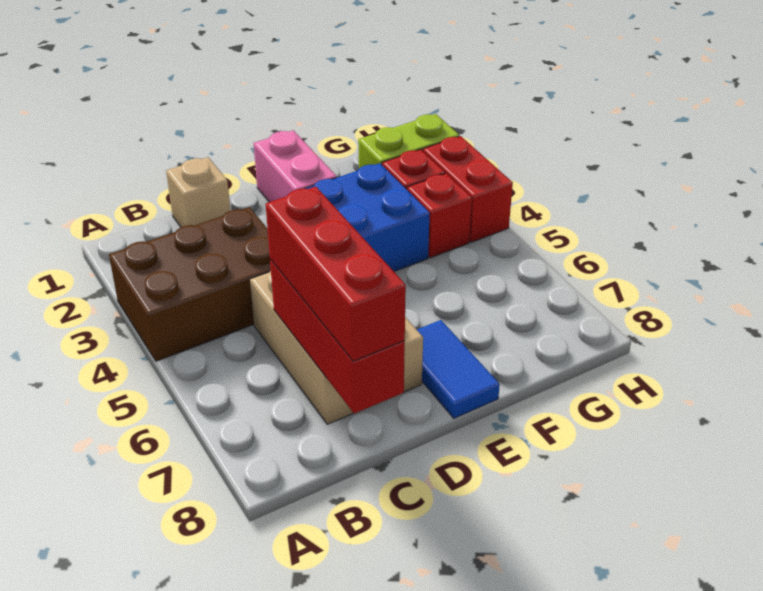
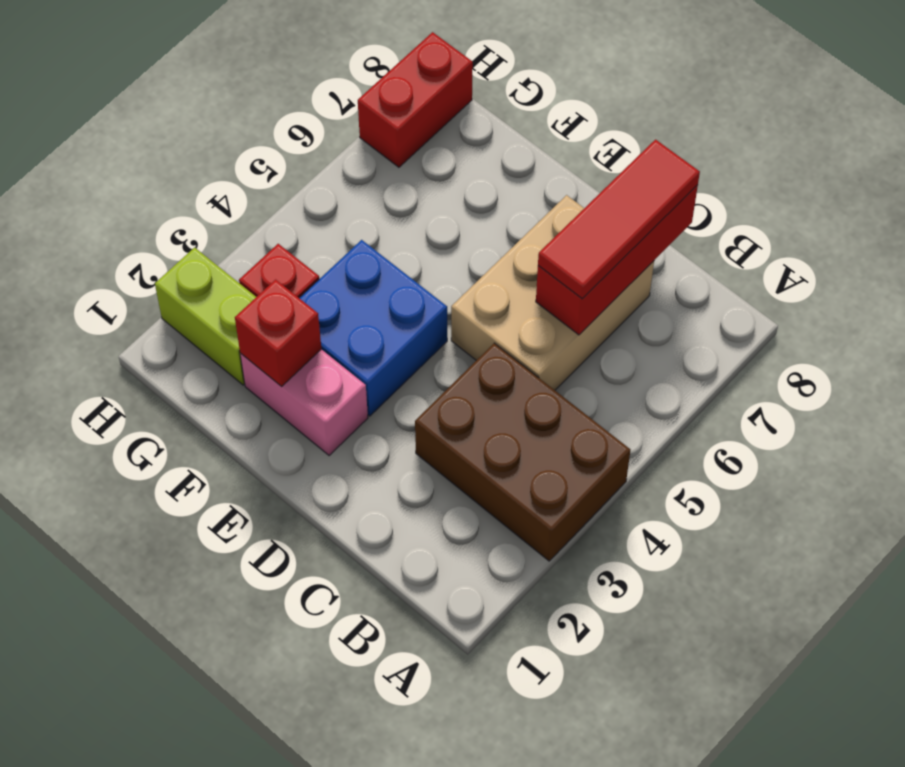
tan brick C1 level 1 -> none
red brick C6:C8 level 3 -> red tile C6:C8 level 3
pink brick E1:E2 level 1 -> pink brick E2:F2 level 1
blue tile E7:E8 level 1 -> none
red brick G4 level 1 -> red brick F2 level 2
red brick H3:H4 level 1 -> red brick H7:H8 level 1

